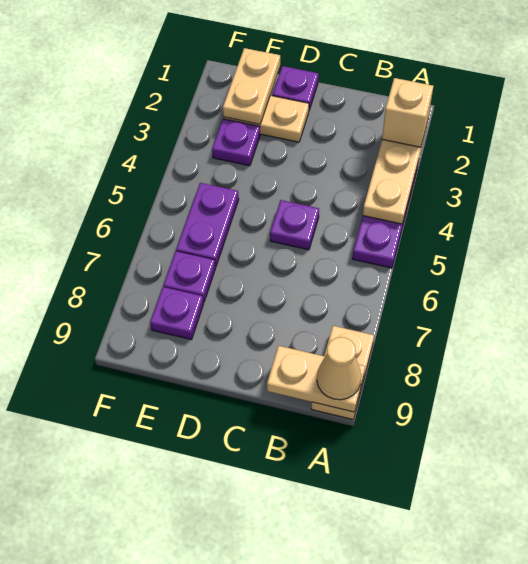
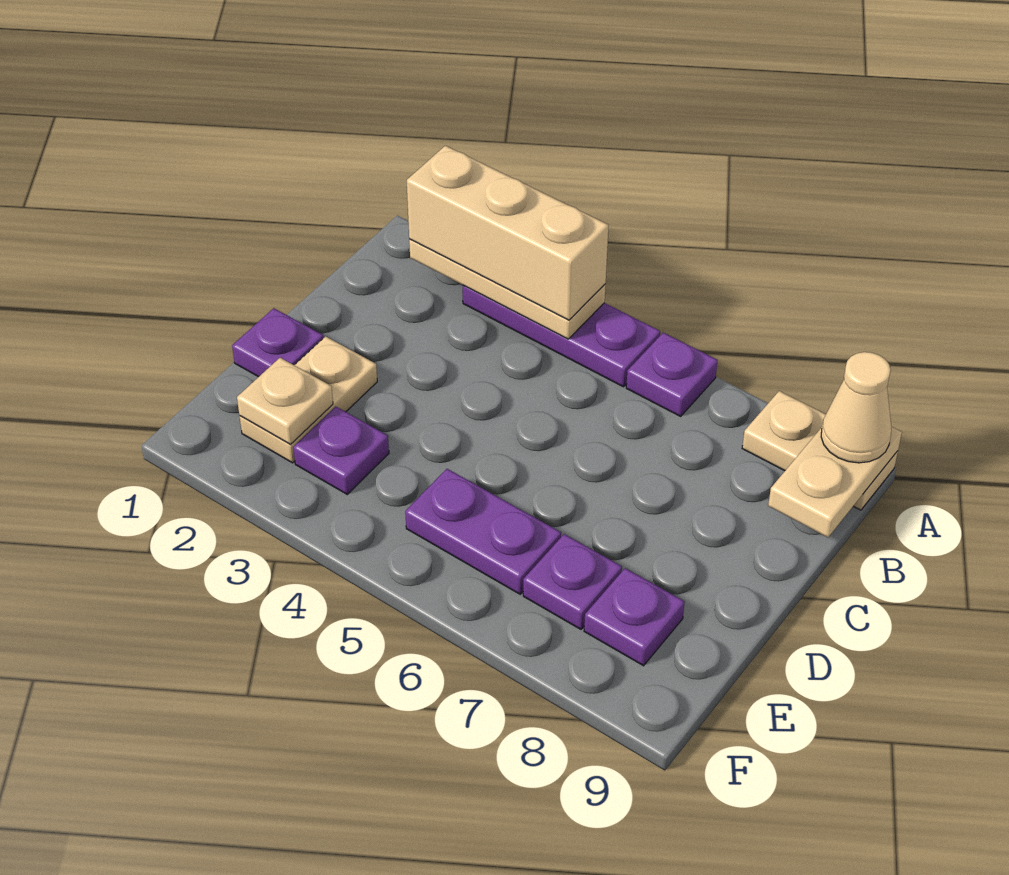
tan brick A2 level 3 -> tan brick A2:A4 level 3
purple plate C5 level 1 -> purple plate A6 level 1
tan plate E1:E2 level 2 -> tan plate E2 level 2

